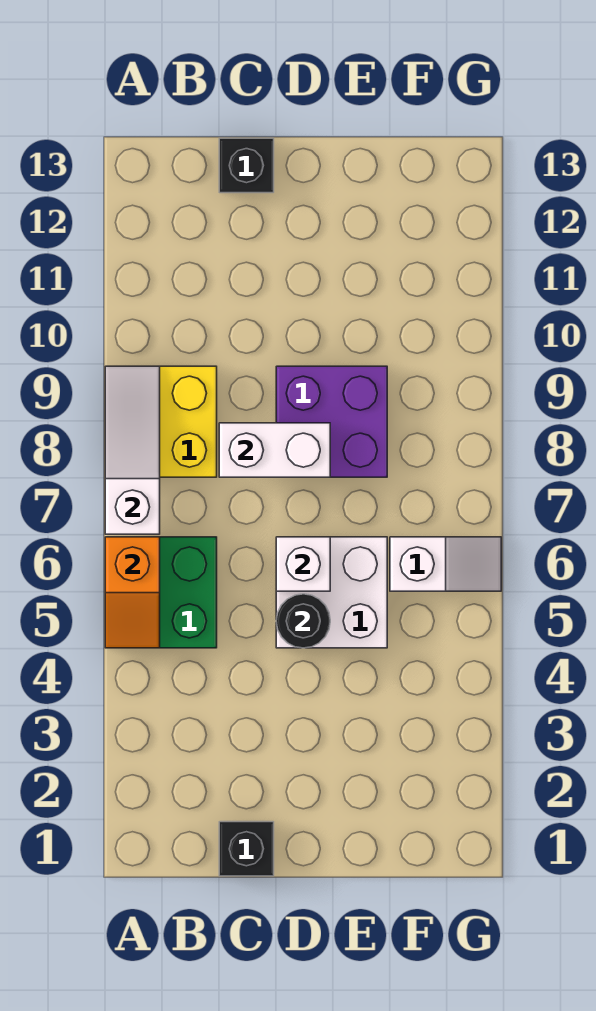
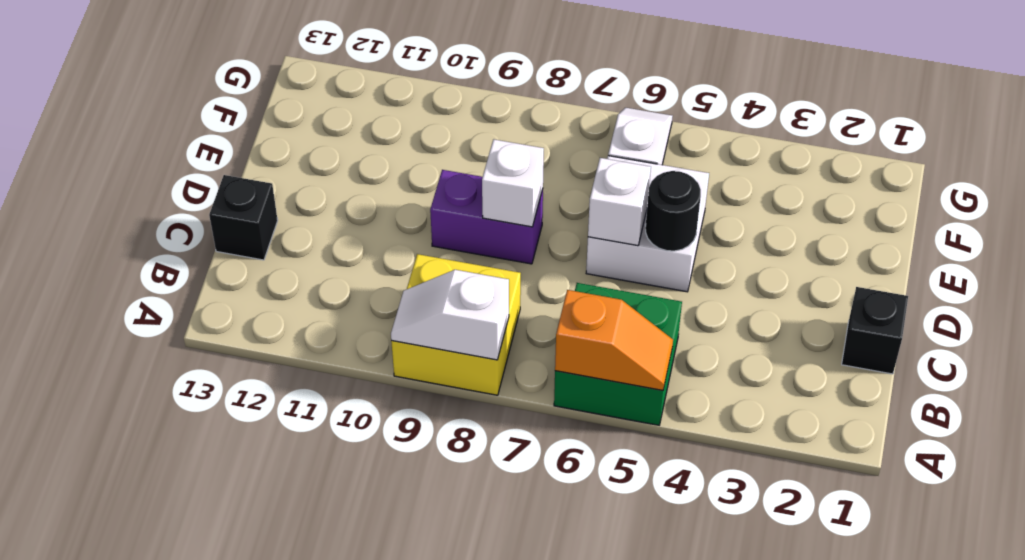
white slope A7:A9 level 2 top 7 -> white slope A8:A9 level 2 top 8
white brick C8:D8 level 2 -> white brick D8 level 2
purple brick D8:E9 level 1 -> purple brick D8:D9 level 1

